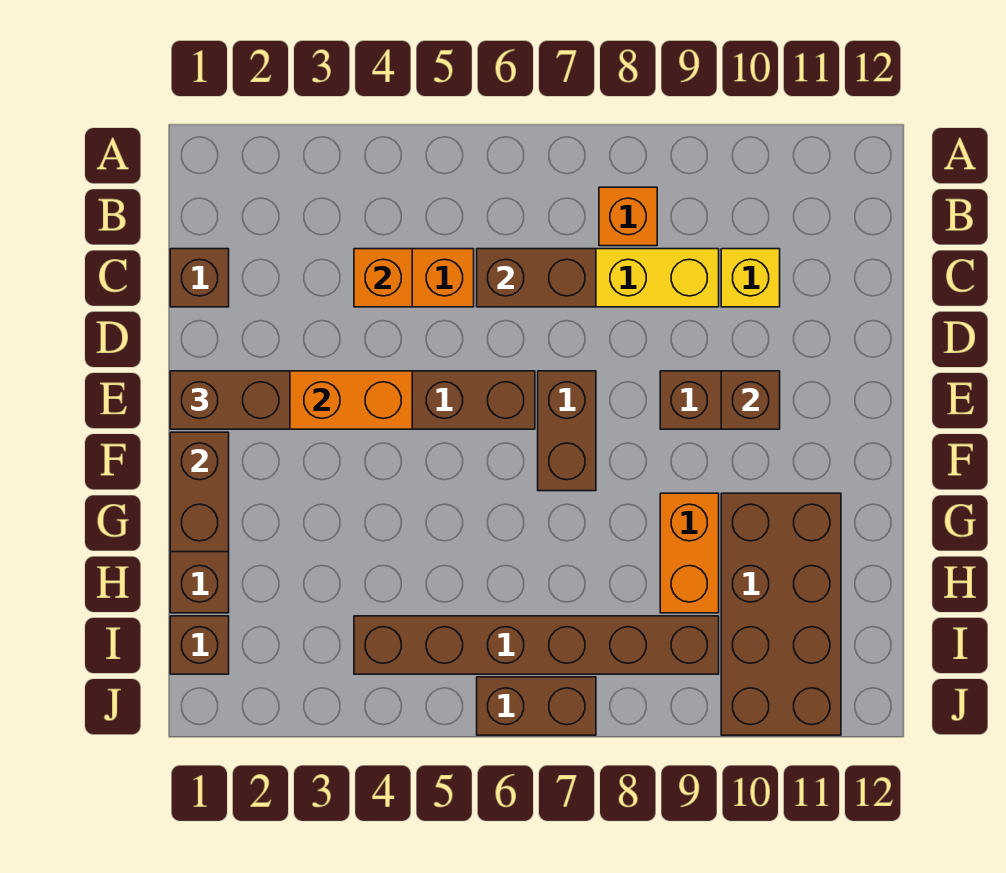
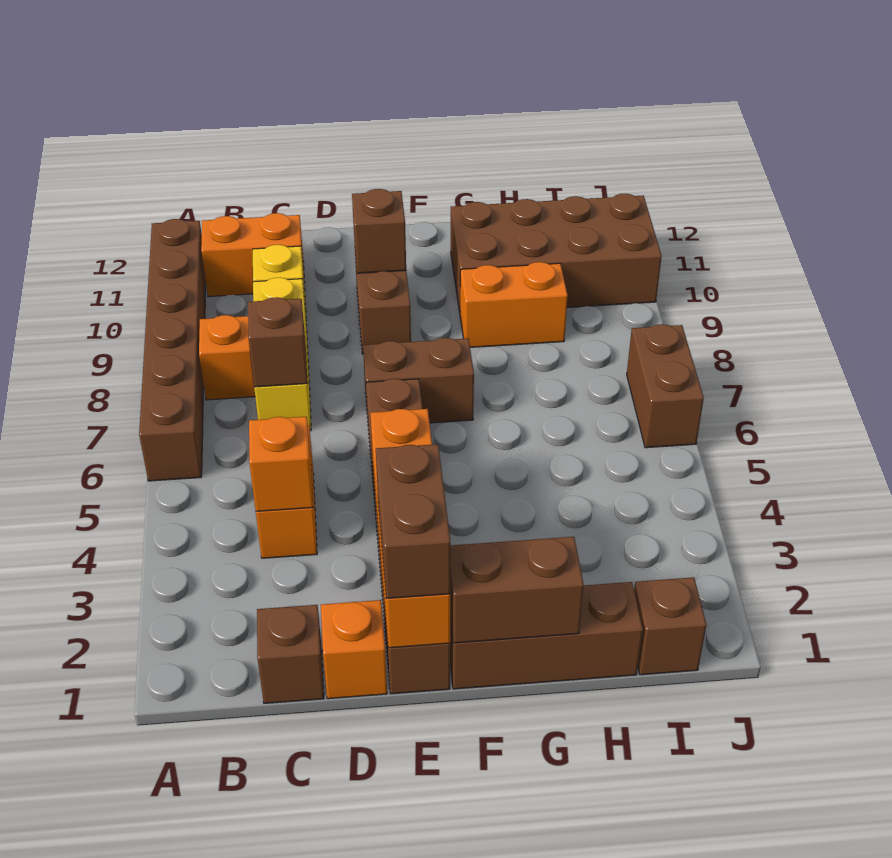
none -> orange brick B11:C11 level 1
brown brick C6:C7 level 2 -> brown brick C7 level 2
none -> orange brick D1 level 1
brown brick I4:I9 level 1 -> brown brick A6:A11 level 1

